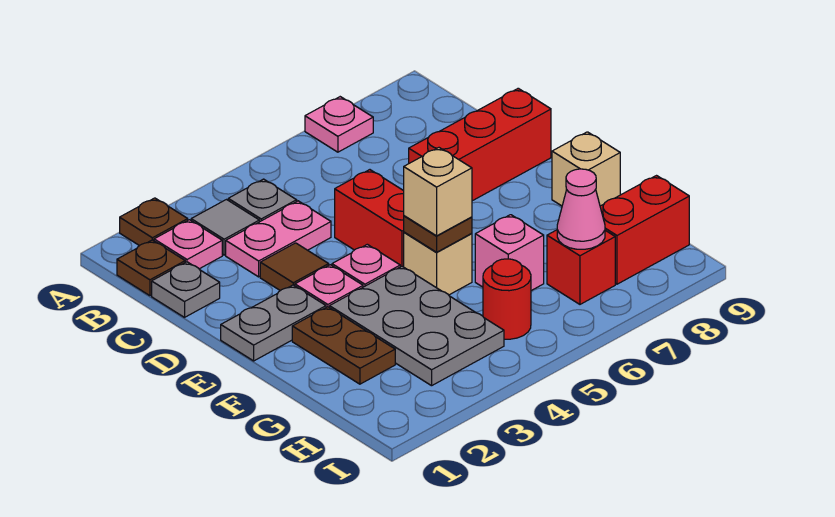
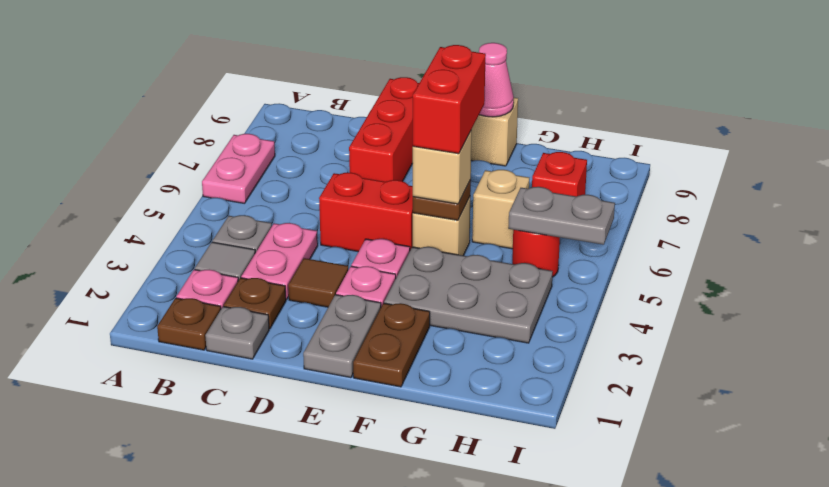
brown plate A2 level 1 -> brown plate C2 level 1
pink plate A7 level 1 -> pink plate A6:A7 level 1
brown plate F2:G2 level 1 -> brown plate F1:F2 level 1
pink brick G6 level 1 -> tan brick G6 level 1
none -> grey plate H5:I5 level 2
pink cone H7 level 2 -> pink cone F9 level 2
red brick H8:H9 level 1 -> red brick F5:F6 level 4

